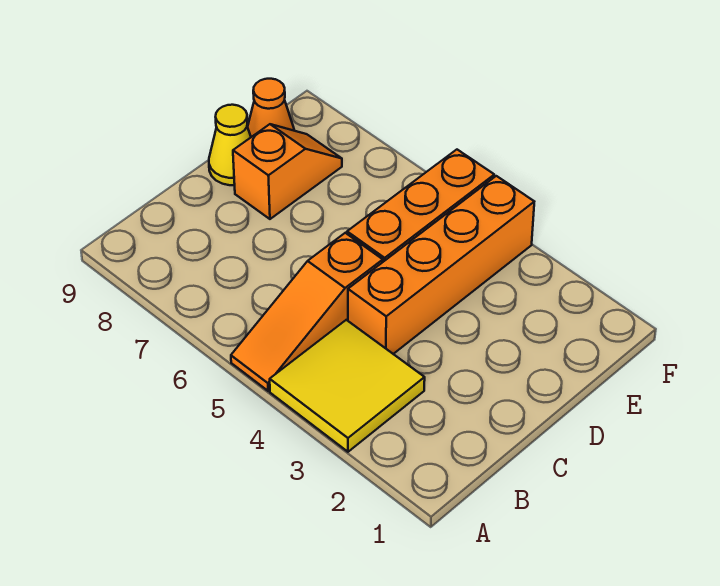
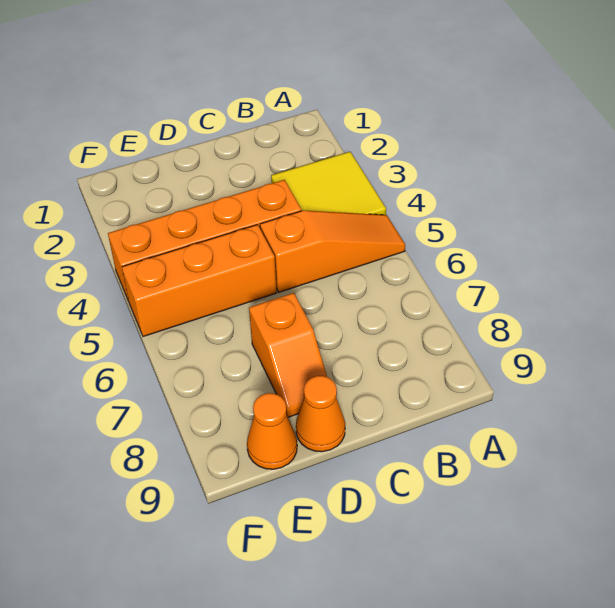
orange slope D8:E8 level 1 top D -> orange slope D7:D8 level 1 top 7
yellow cone D9 level 1 -> orange cone D9 level 1

